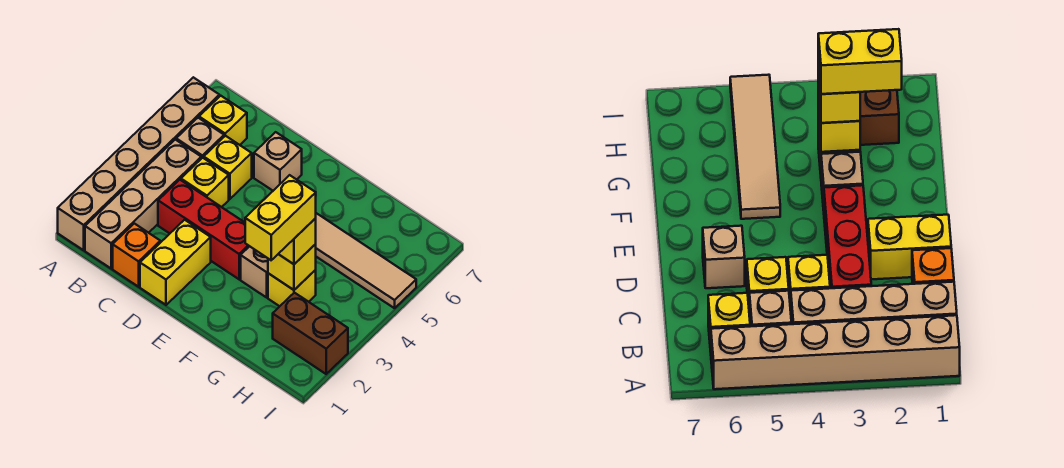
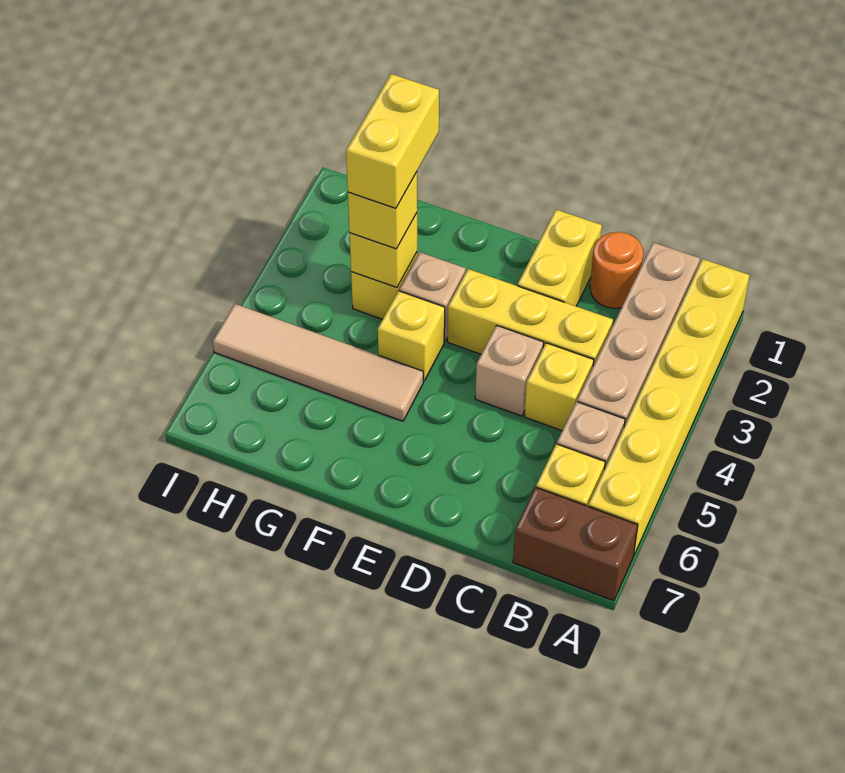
tan brick A1:A6 level 1 -> yellow brick A1:A6 level 1
orange brick C1 level 1 -> orange round brick C1 level 1
red brick C3:E3 level 1 -> yellow brick C3:E3 level 1
yellow brick C5 level 1 -> yellow brick F4 level 1
tan brick D6 level 1 -> tan brick D4 level 1
brown brick H2:I2 level 1 -> brown brick A7:B7 level 1

